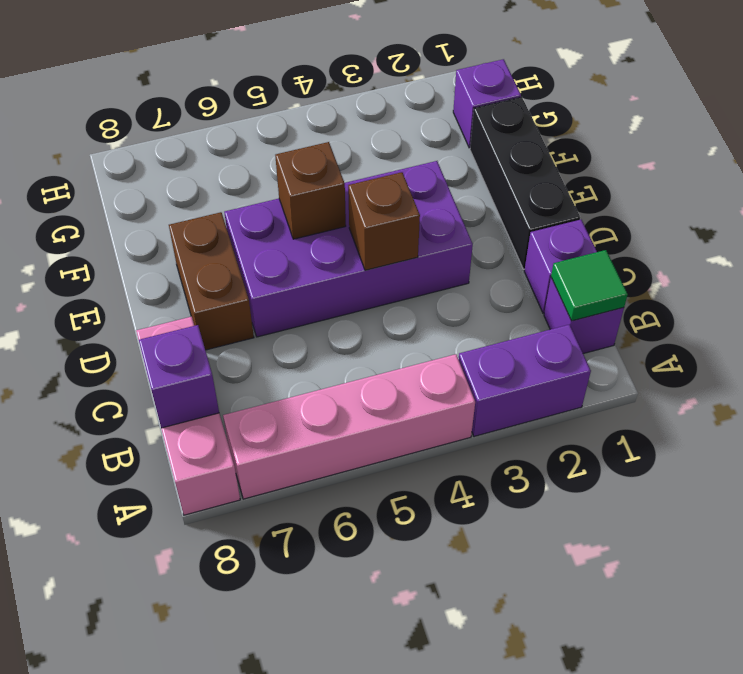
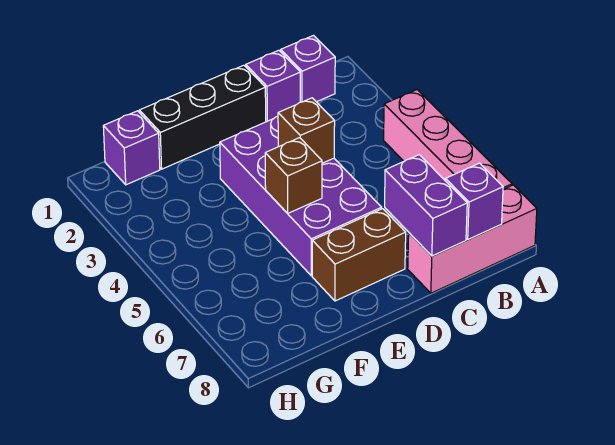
purple brick A2:A3 level 1 -> purple brick C7:C8 level 2
green tile B1 level 2 -> none

